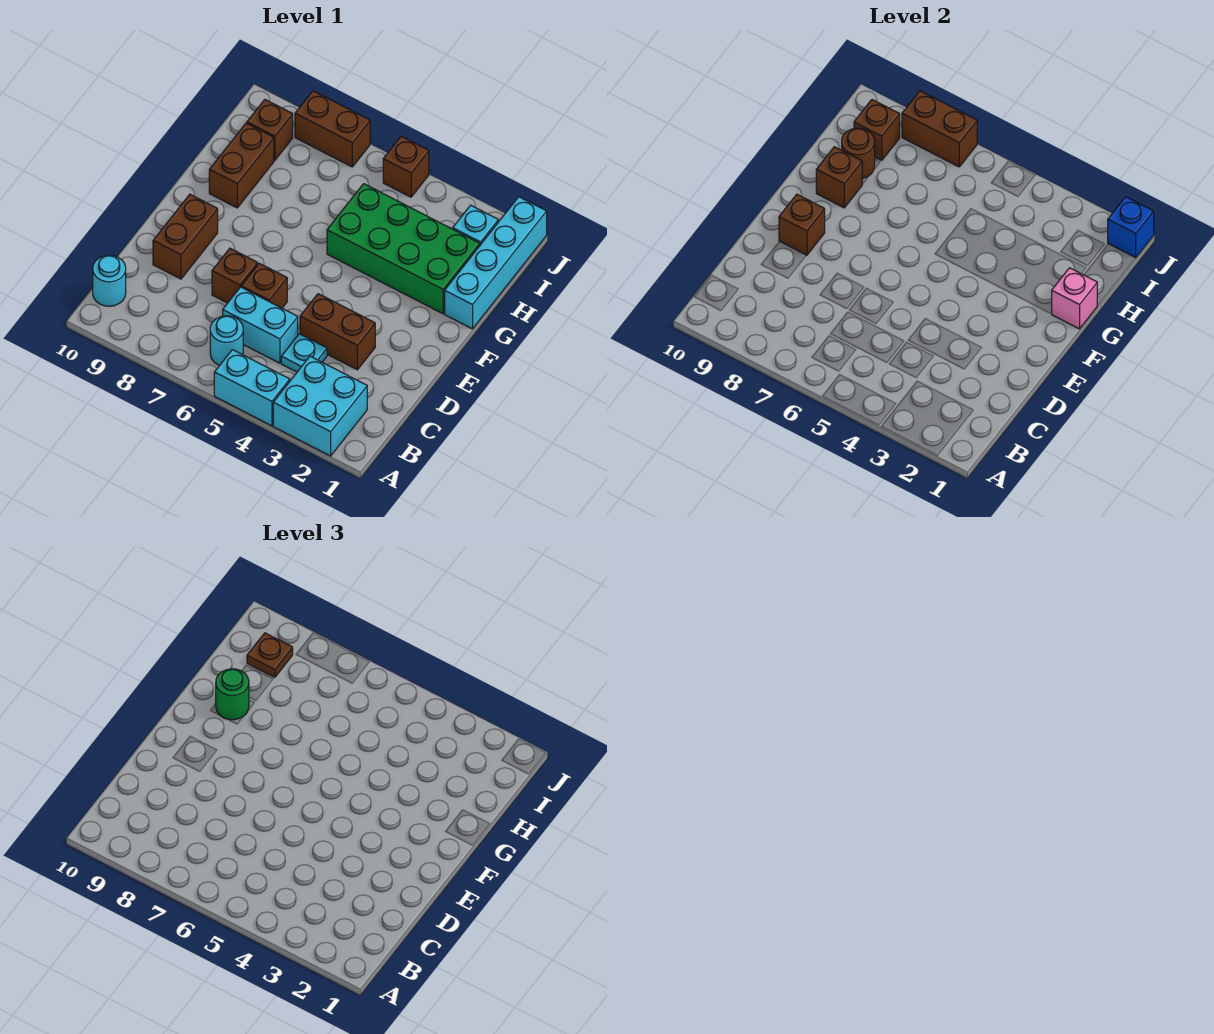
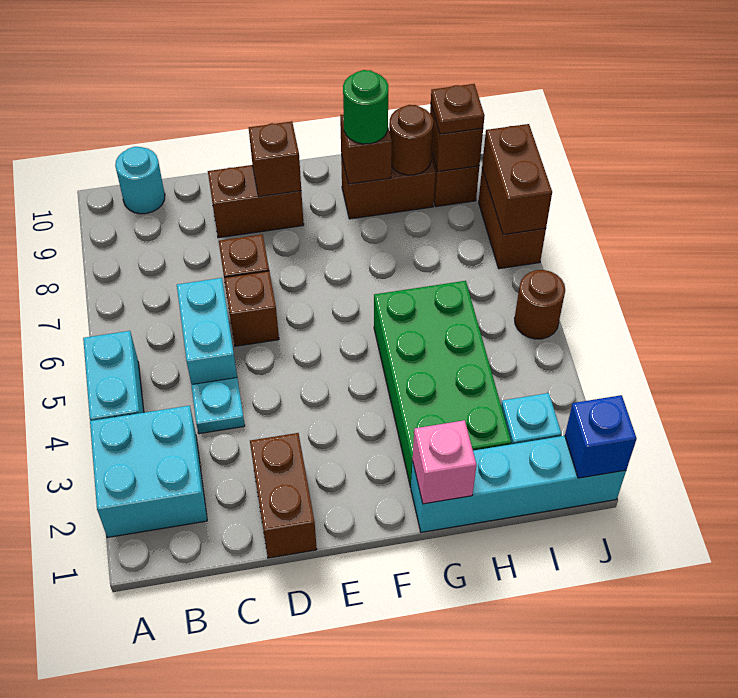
cyan round brick B6 level 1 -> none
brown brick D3:D4 level 1 -> brown brick D1:D2 level 1
brown brick J5 level 1 -> brown round brick J5 level 1

